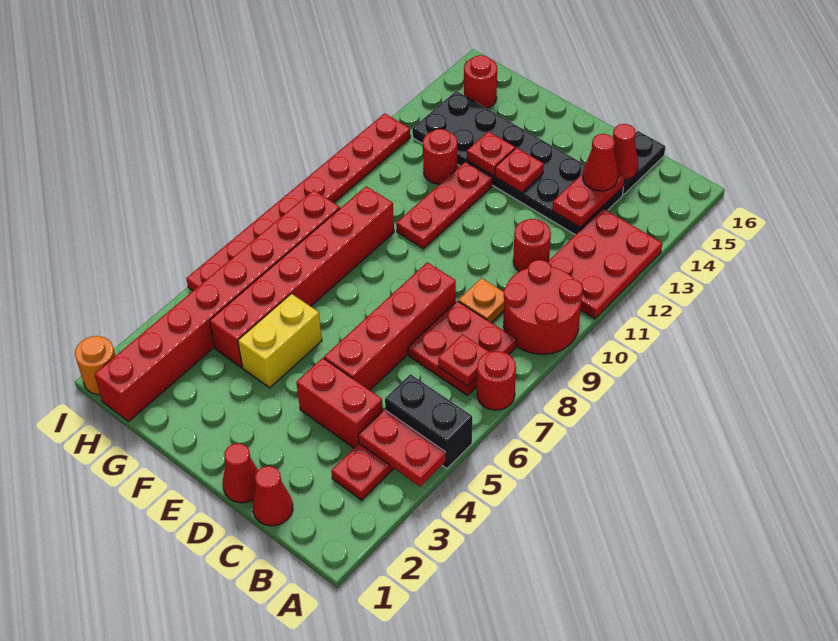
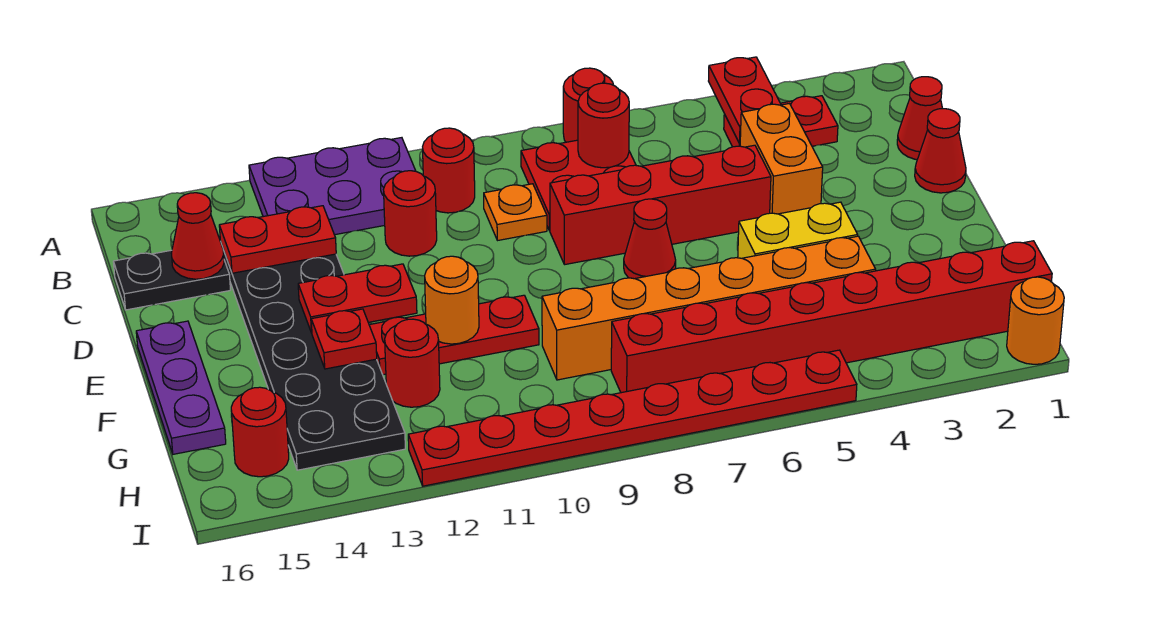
black brick A5:B5 level 1 -> none
red round brick A9:B10 level 1 -> red round brick B10 level 1
red plate A11:B13 level 1 -> purple plate A11:B13 level 1
red plate B7 level 2 -> red round brick B7 level 2
red brick C4:D4 level 1 -> orange brick C4:D4 level 1
red cone C14 level 3 -> red cone E7 level 1
red plate E13 level 2 -> red plate E12:E13 level 2
none -> purple plate E16:G16 level 1
none -> orange round brick F11 level 2
red brick G4:G9 level 1 -> orange brick G4:G9 level 1

